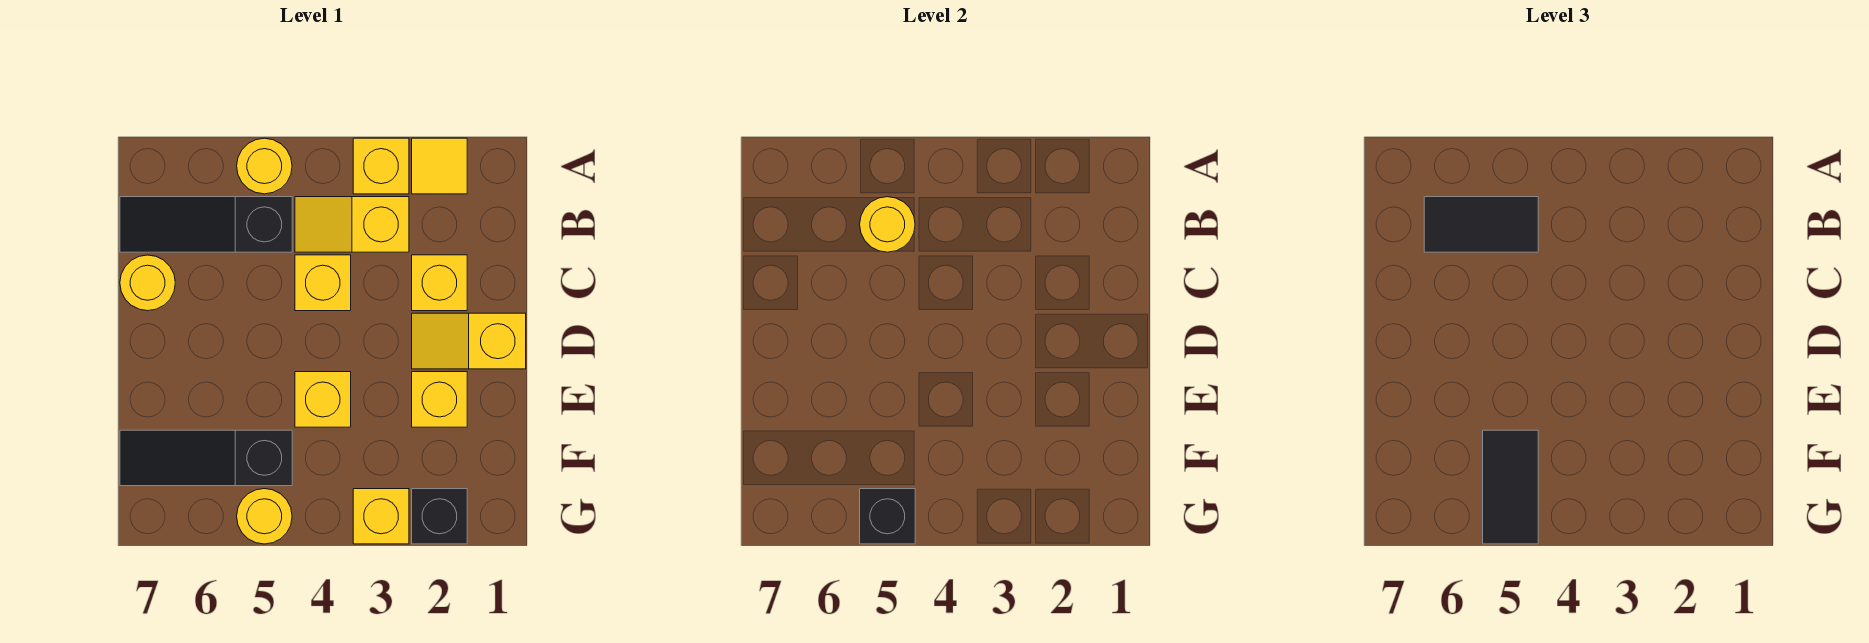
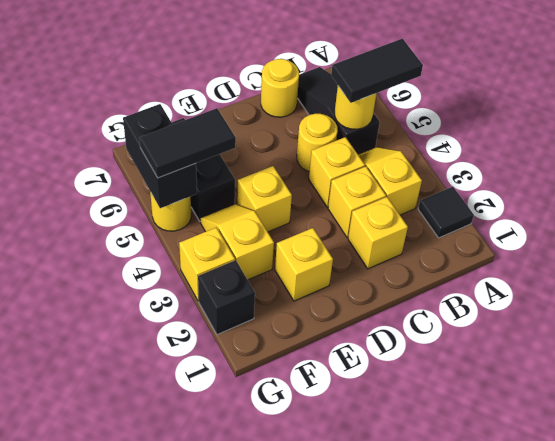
yellow tile A2 level 1 -> black tile A2 level 1
yellow brick A3 level 1 -> yellow brick C3 level 1
yellow round brick A5 level 1 -> yellow round brick C5 level 1
black tile B5:B6 level 3 -> black tile A5:B5 level 3
yellow slope D1:D2 level 1 top 1 -> yellow slope F3:F4 level 1 top 3
black brick G5 level 2 -> black brick G5:G6 level 2

